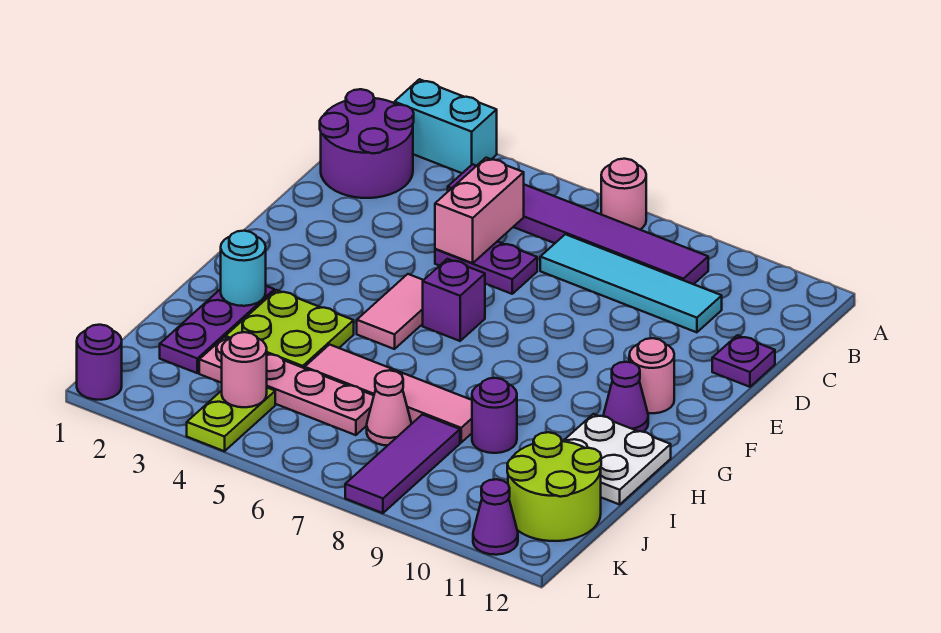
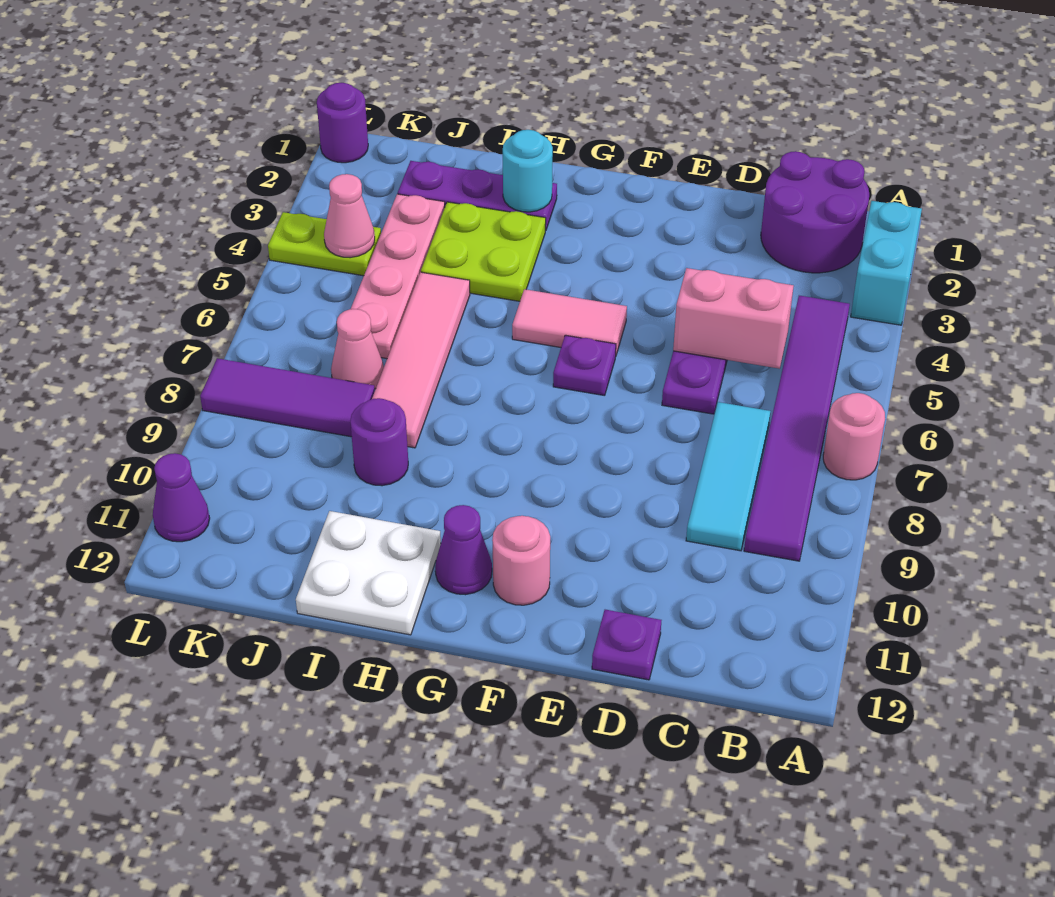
cyan tile C7:C10 level 1 -> cyan tile C7:C9 level 1
purple brick F6 level 1 -> purple plate F6 level 1
lime round brick J11:K12 level 1 -> none
pink round brick K4 level 2 -> pink cone K4 level 2

